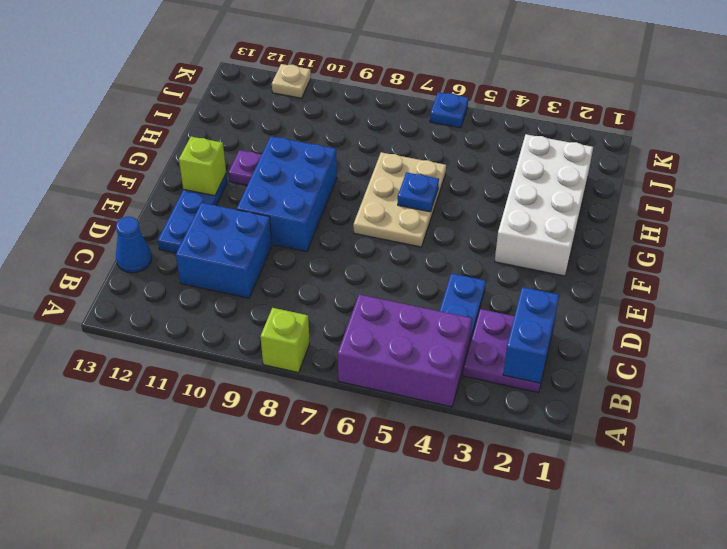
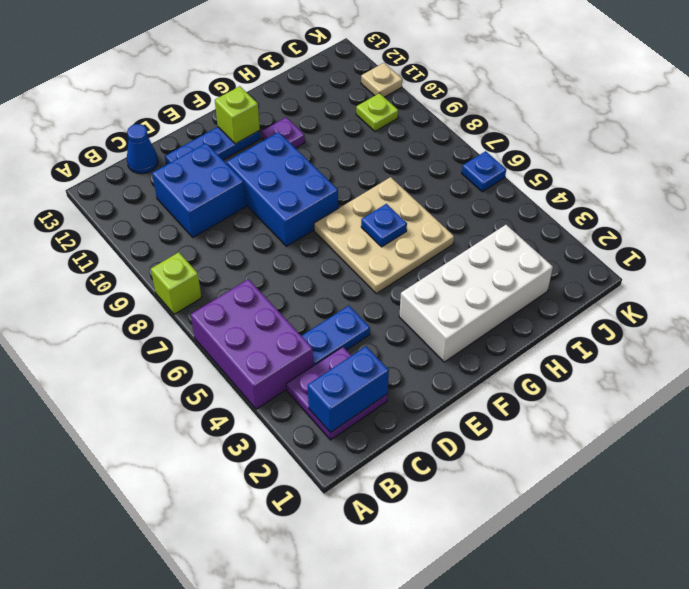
blue brick E9:G10 level 1 -> blue brick E8:F10 level 1
tan plate F6:H7 level 1 -> tan plate F5:H7 level 1
none -> lime plate J10 level 1

